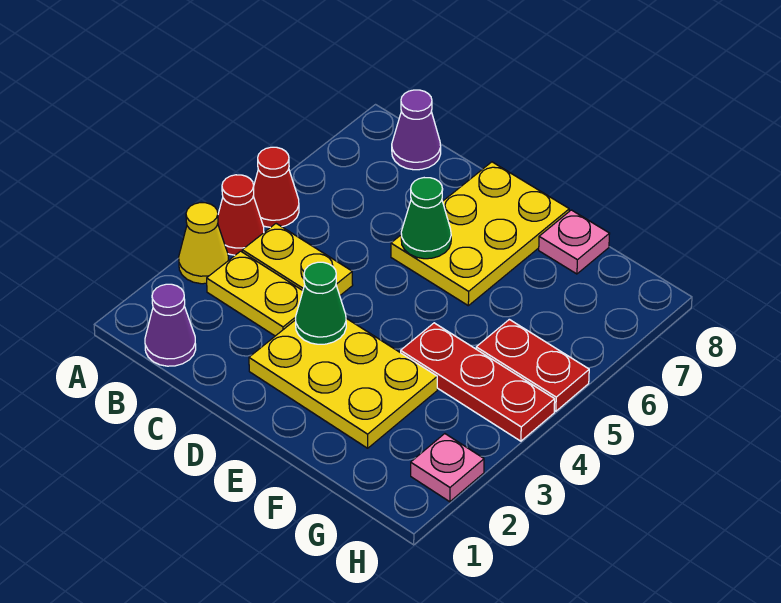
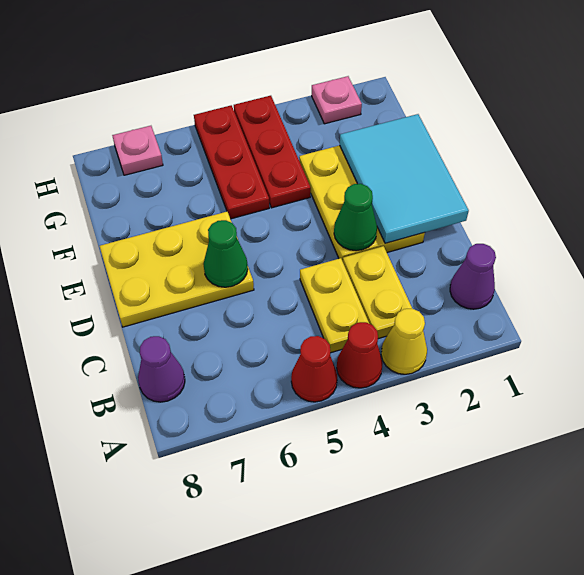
none -> cyan tile D1:F2 level 2
pink plate F8 level 1 -> pink plate H7 level 1
red plate G5:H5 level 1 -> red plate F5:H5 level 1

